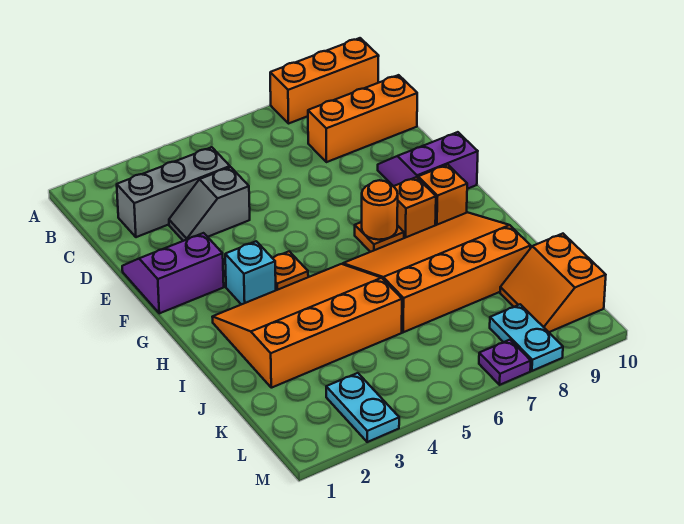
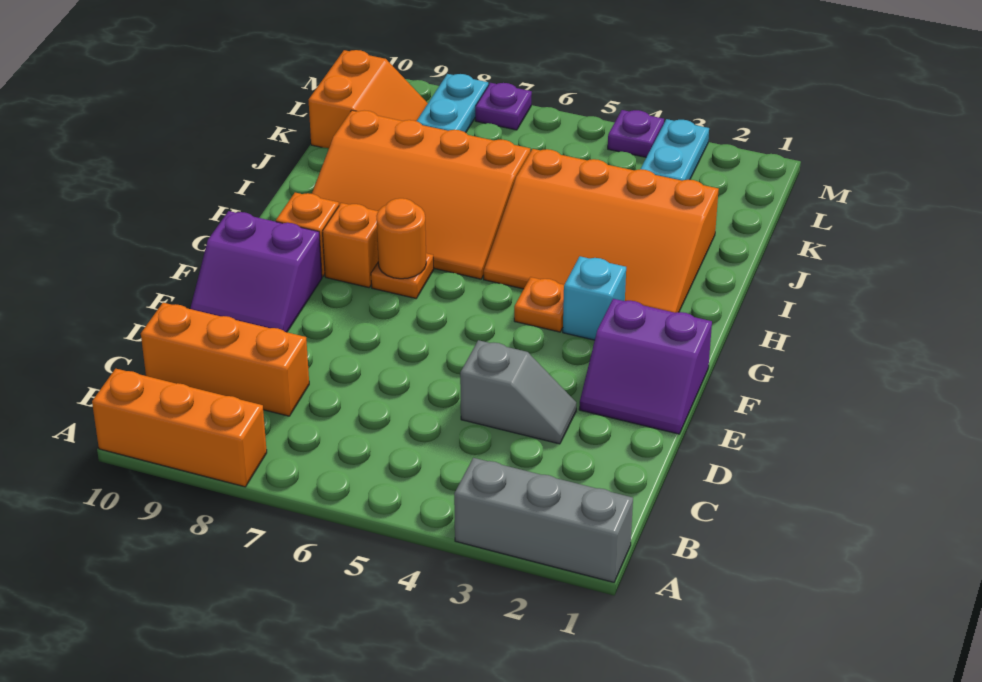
grey brick C2:C4 level 1 -> grey brick A1:A3 level 1
none -> purple plate M4 level 1

